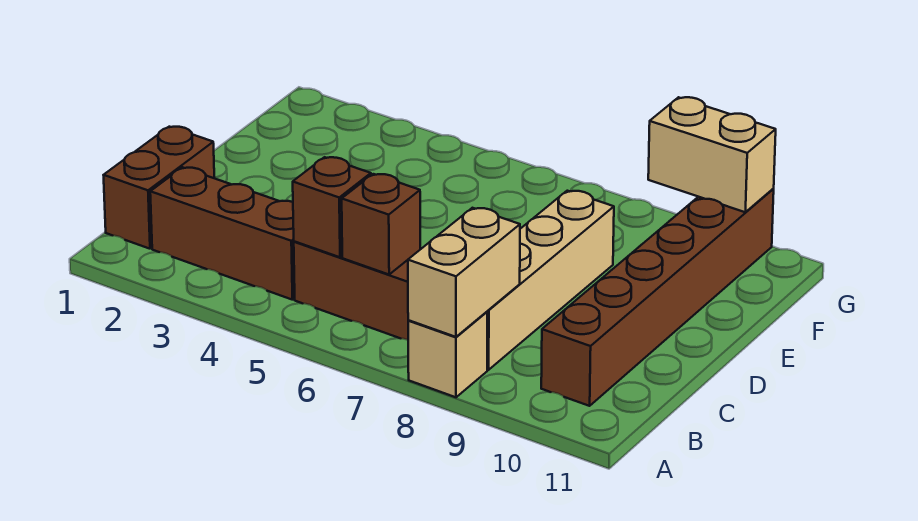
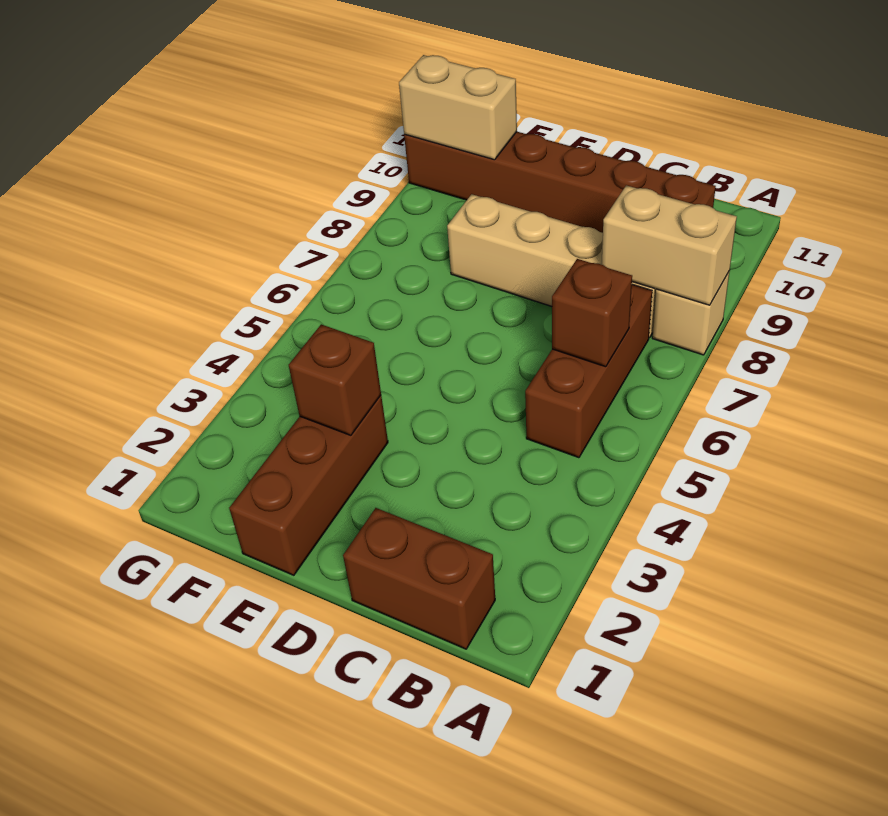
brown brick B2:B4 level 1 -> brown brick E1:E3 level 1
brown brick B5 level 2 -> brown brick E3 level 2
tan brick G9:G10 level 2 -> tan brick F10:G10 level 2

